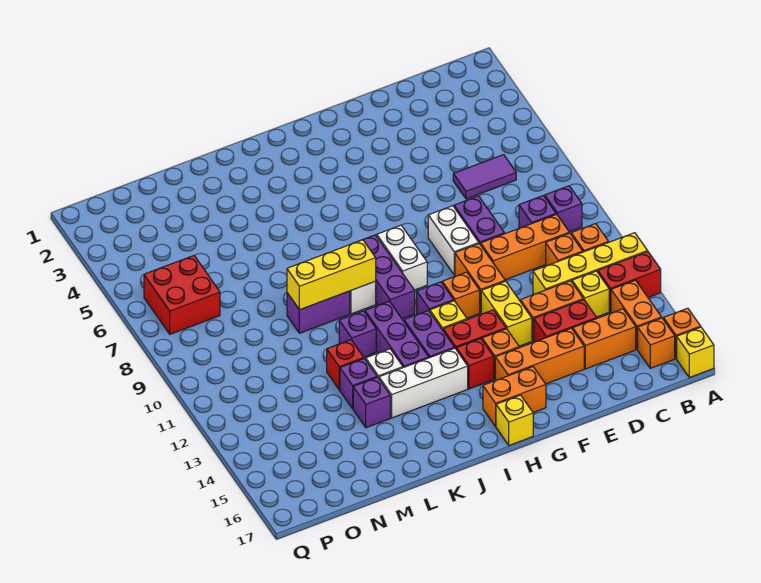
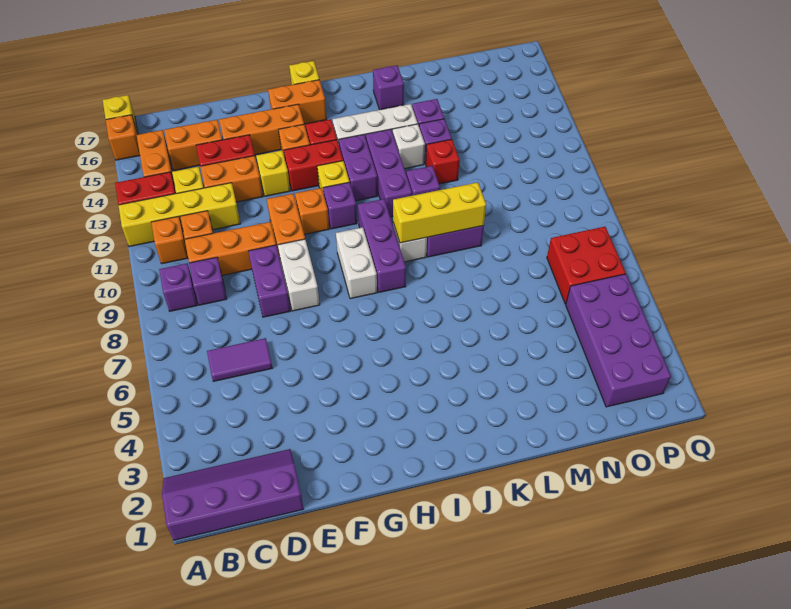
none -> purple slope A1:D2 level 1 top 1
orange brick B16 level 1 -> none
yellow brick F12:F13 level 1 -> yellow brick F13 level 1
none -> purple brick K16 level 1
none -> purple brick O2:P5 level 1

